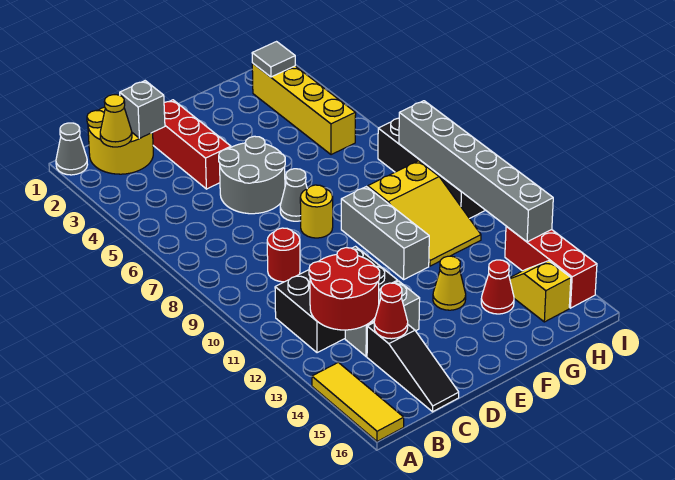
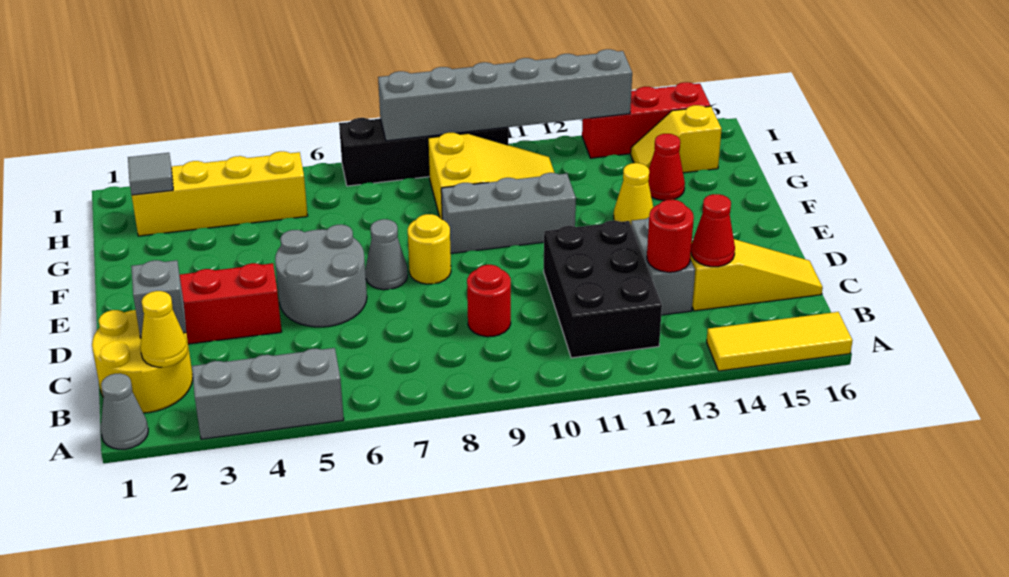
none -> grey brick A3:A5 level 1
red round brick B12:C13 level 2 -> red round brick C13 level 2
black slope C14:C16 level 1 top 14 -> yellow slope C14:C16 level 1 top 14

